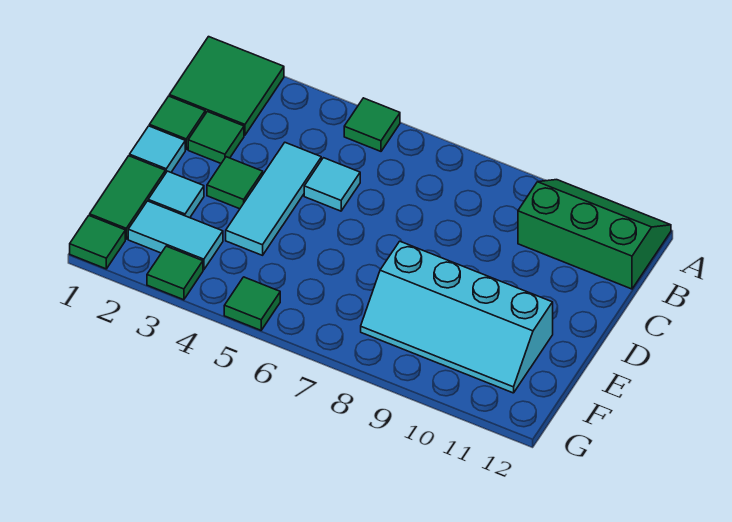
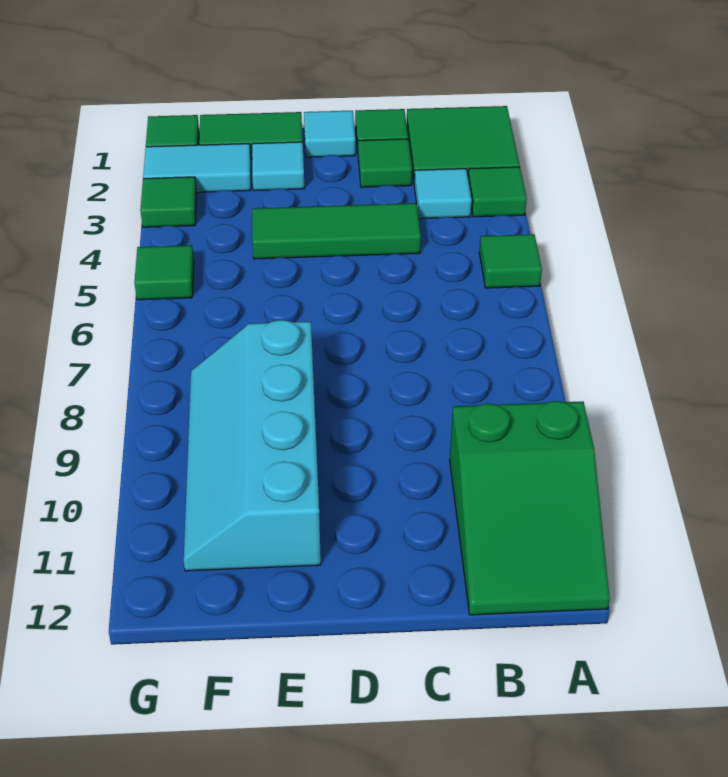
green slope A10:B12 level 1 top B -> green slope A10:B12 level 1 top 10
cyan tile C4:E4 level 1 -> green tile C4:E4 level 1
cyan tile C5 level 1 -> cyan tile B3 level 1
green tile D3 level 1 -> green tile A3 level 1
cyan tile F2:F3 level 1 -> cyan tile F2:G2 level 1

